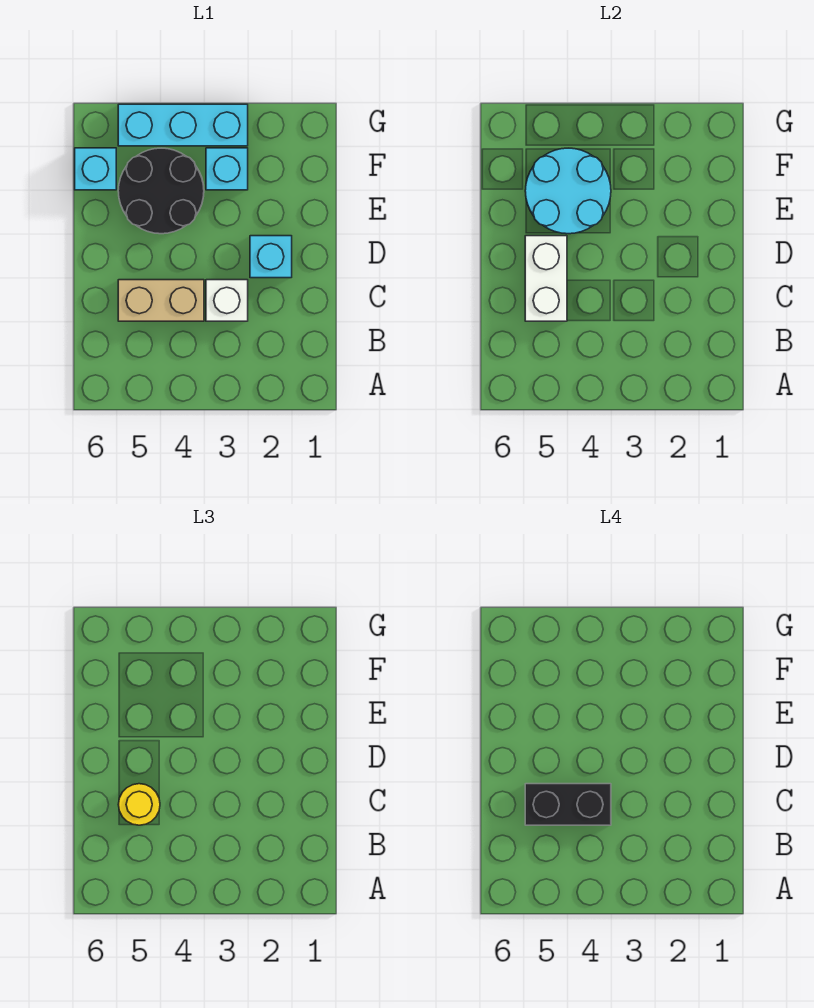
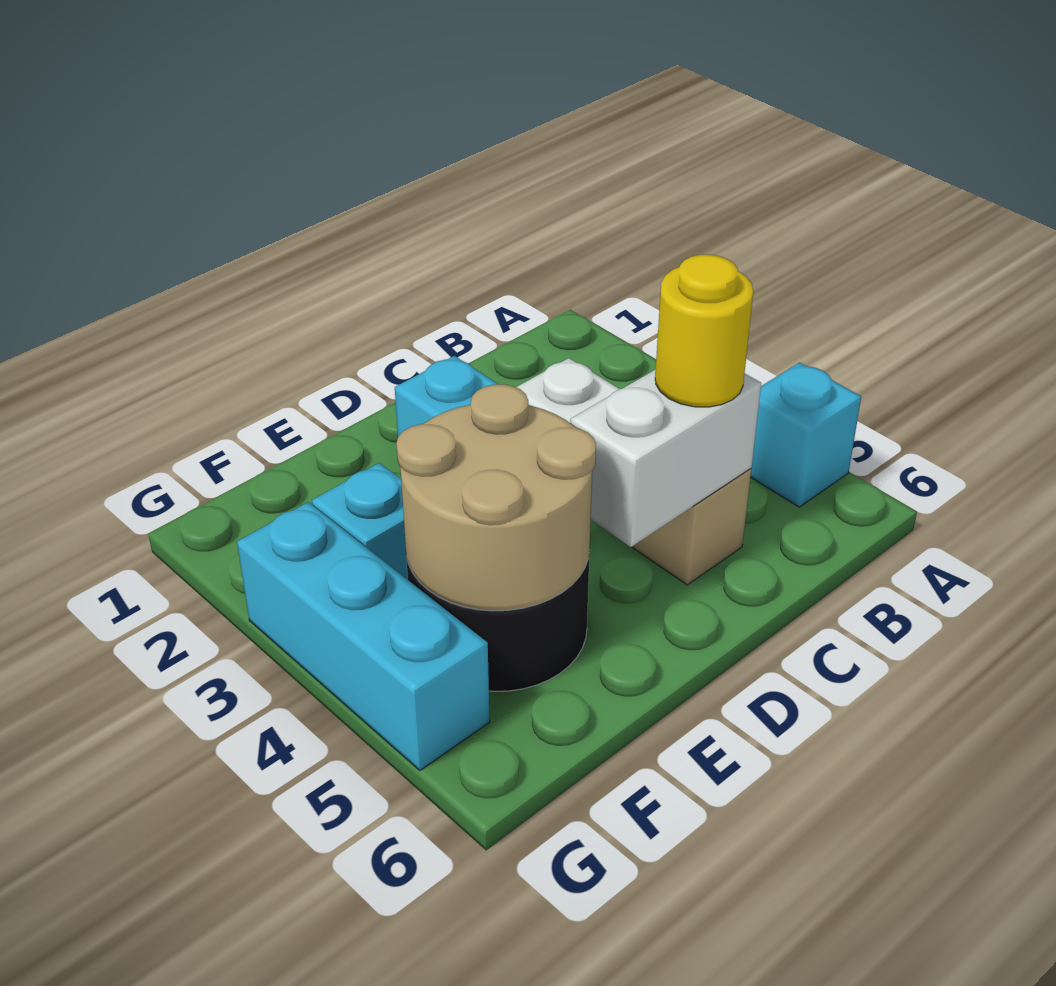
black brick C4:C5 level 4 -> none
cyan round brick E4:F5 level 2 -> tan round brick E4:F5 level 2
cyan brick F6 level 1 -> cyan brick A5 level 1

